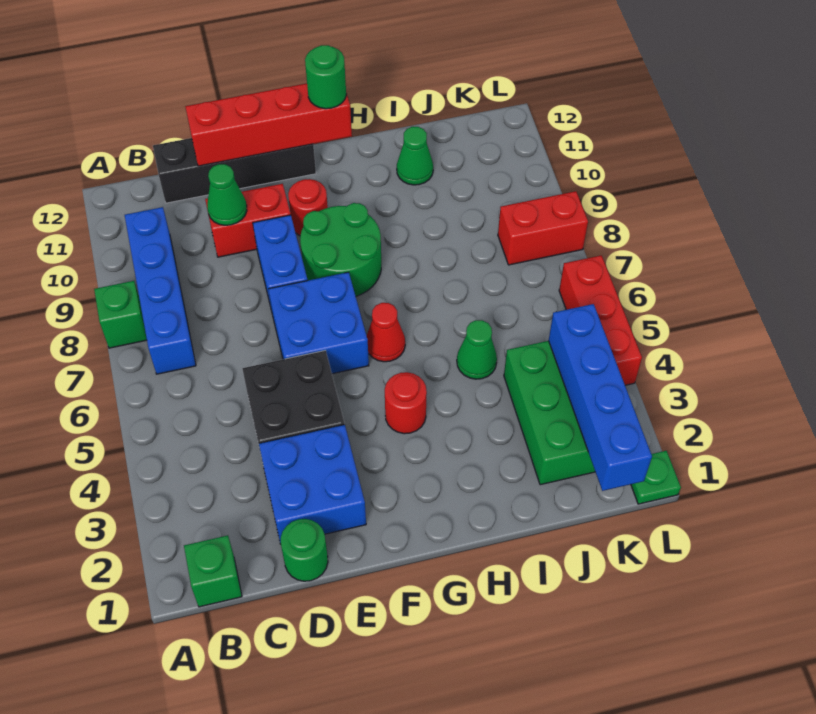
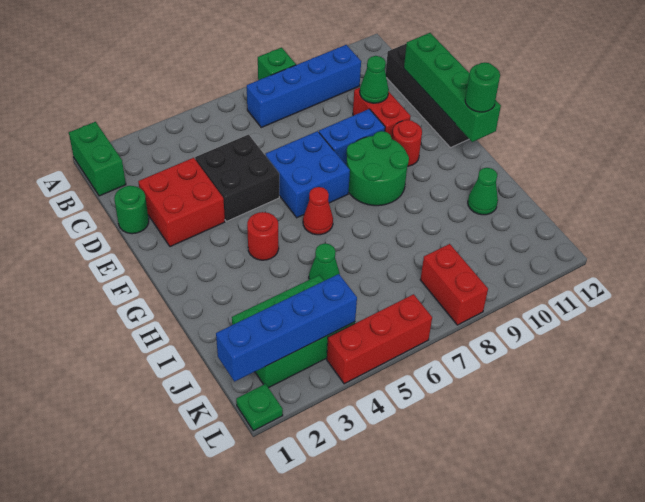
green brick B1 level 1 -> green brick A1:B1 level 1
blue brick D2:E3 level 1 -> red brick D2:E3 level 1
red brick D12:G12 level 2 -> green brick D12:G12 level 2

